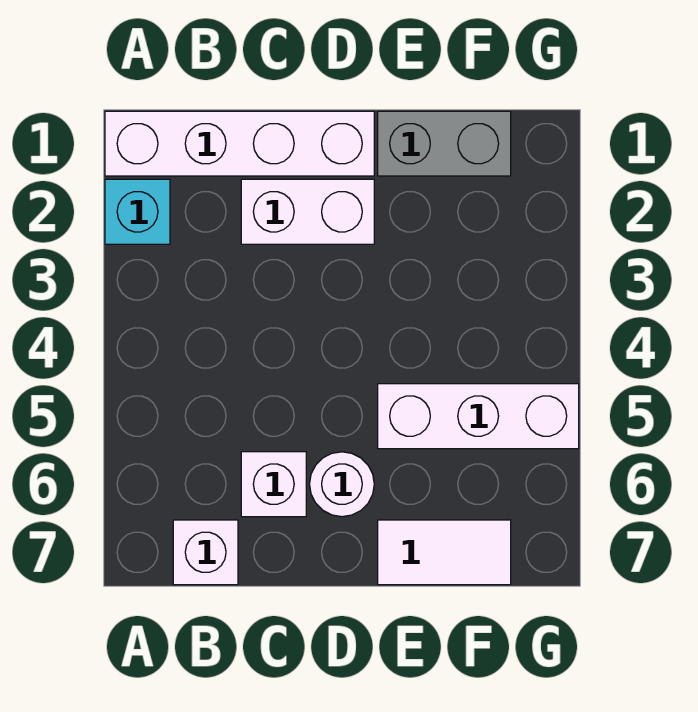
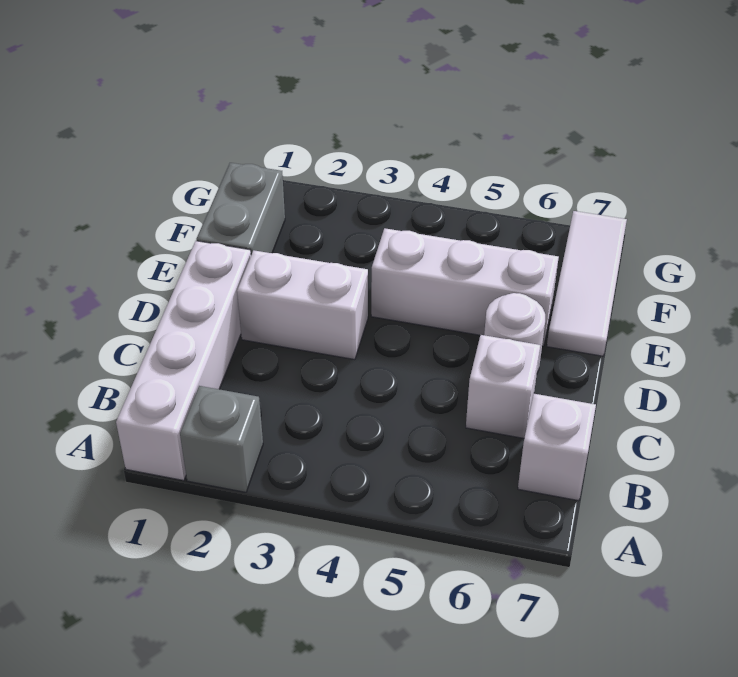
cyan brick A2 level 1 -> grey brick A2 level 1
white brick C2:D2 level 1 -> white brick D2:D3 level 1
white brick E5:G5 level 1 -> white brick E4:E6 level 1
white tile E7:F7 level 1 -> white tile E7:G7 level 1

